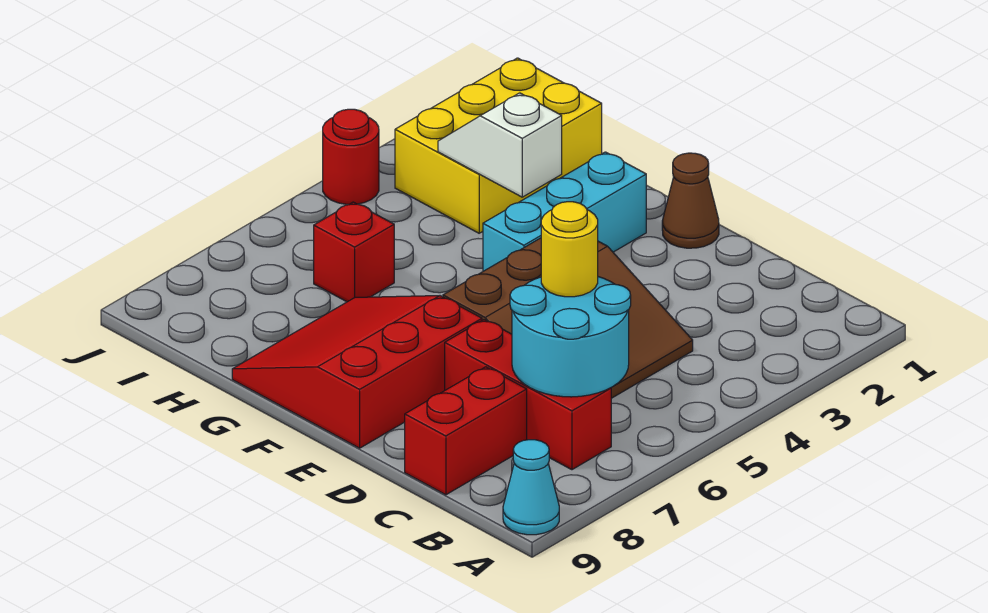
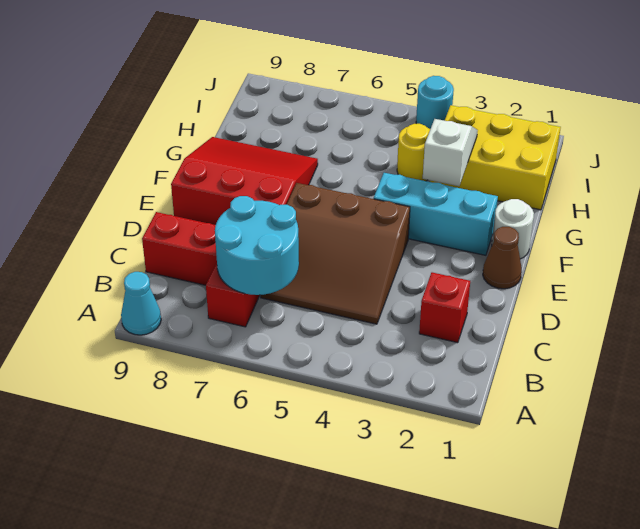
yellow round brick C6 level 3 -> yellow round brick H4 level 1
none -> white round brick F1 level 1
red brick H6 level 1 -> red brick C2 level 1
red round brick J4 level 1 -> cyan round brick J4 level 1

